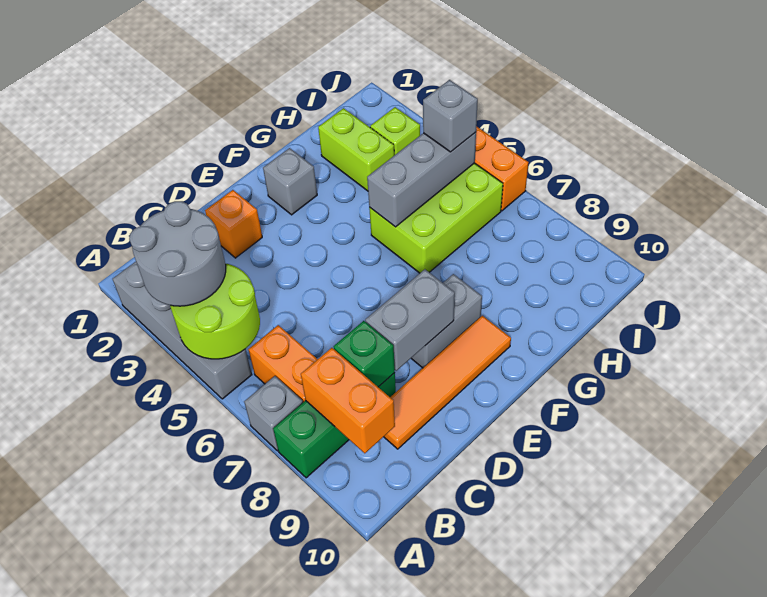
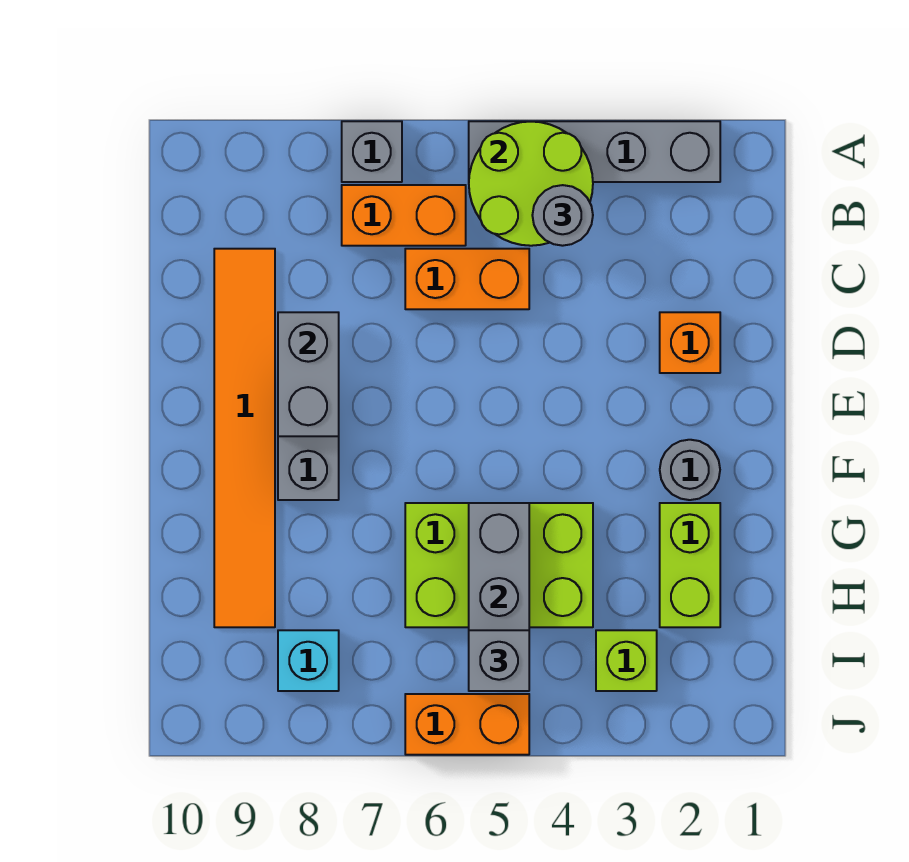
grey round brick A3:B4 level 3 -> grey round brick B4 level 3
green brick A8:C8 level 1 -> none
orange brick B8:B9 level 2 -> orange brick C5:C6 level 1
green brick C8 level 2 -> none
orange tile C9:F9 level 1 -> orange tile C9:H9 level 1
grey brick F2 level 1 -> grey round brick F2 level 1
lime brick G5:I6 level 1 -> lime brick G4:H6 level 1
lime brick H2:H3 level 1 -> lime brick G2:H2 level 1
none -> cyan brick I8 level 1

